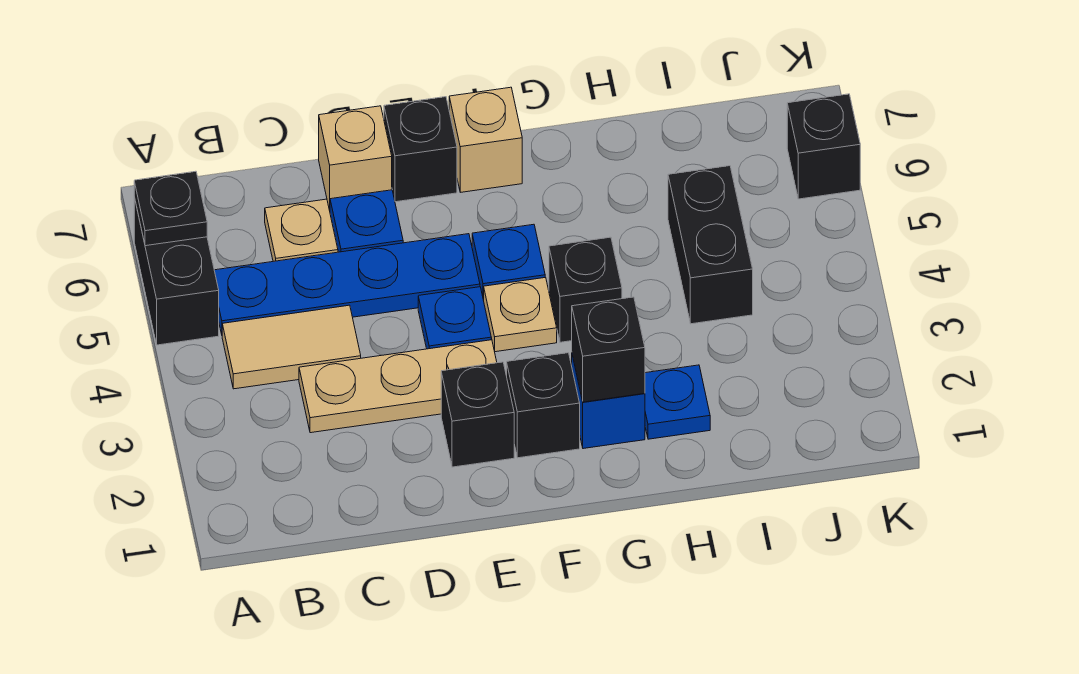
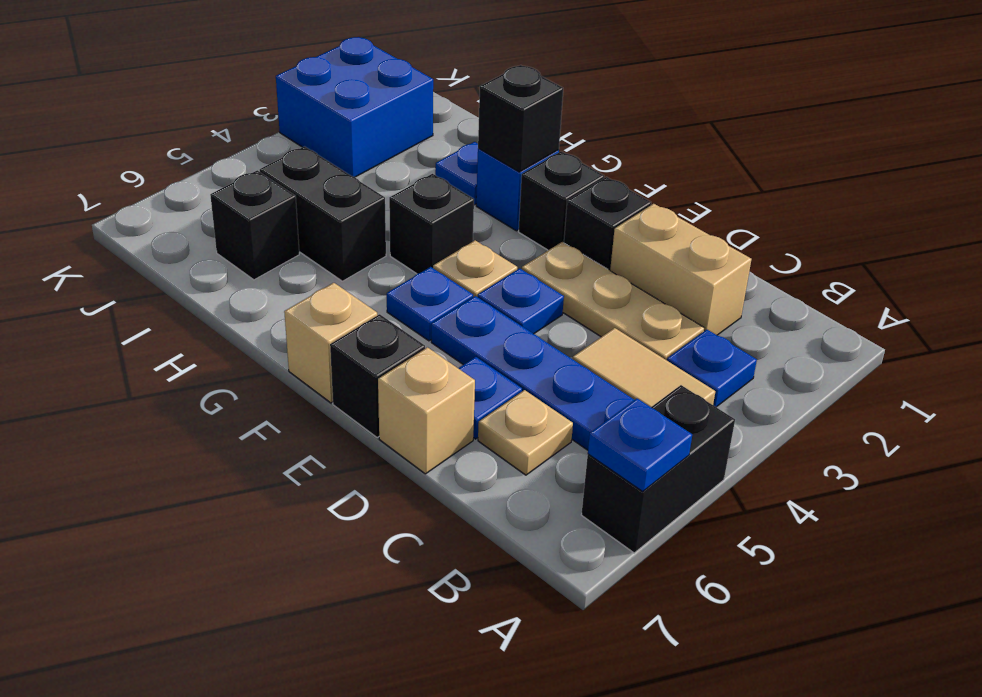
black plate A6 level 2 -> blue plate A6 level 2
none -> blue plate B3 level 1
none -> tan brick C2:D2 level 1
black brick I4:I5 level 1 -> black brick H5:I5 level 1
none -> blue brick J2:K3 level 1
black brick K6 level 1 -> black brick I6 level 1

